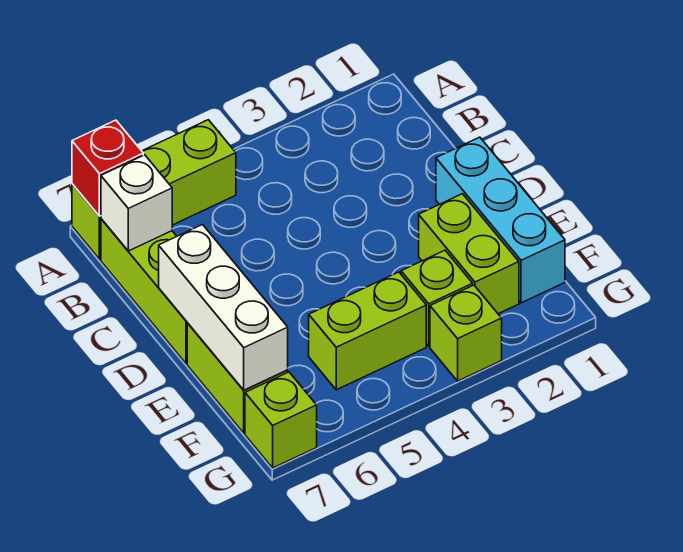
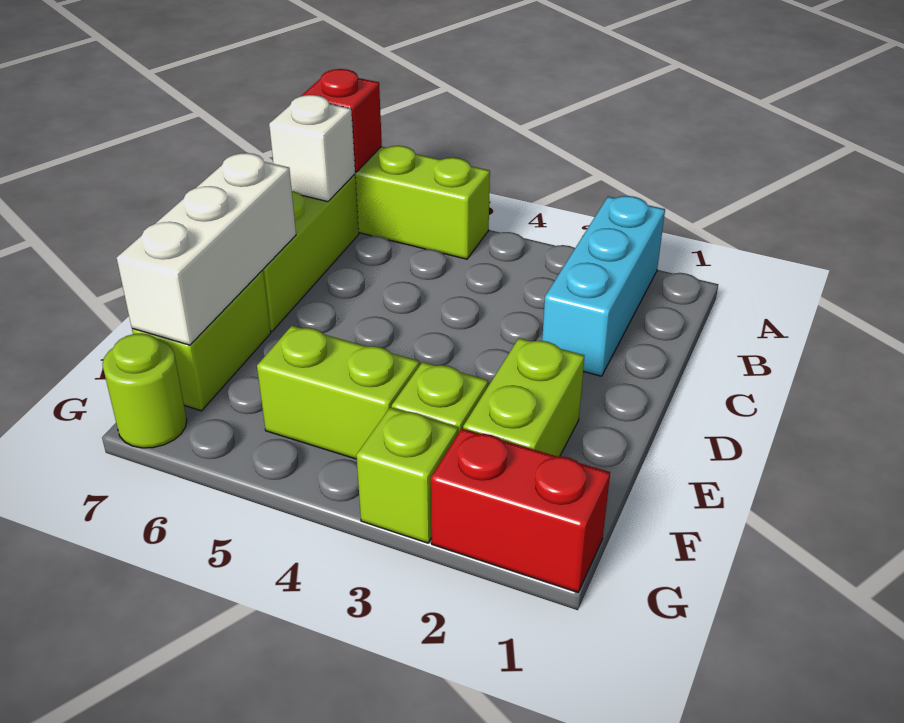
cyan brick D1:F1 level 1 -> cyan brick A2:C2 level 1
none -> red brick G1:G2 level 1
lime brick G7 level 1 -> lime round brick G7 level 1

